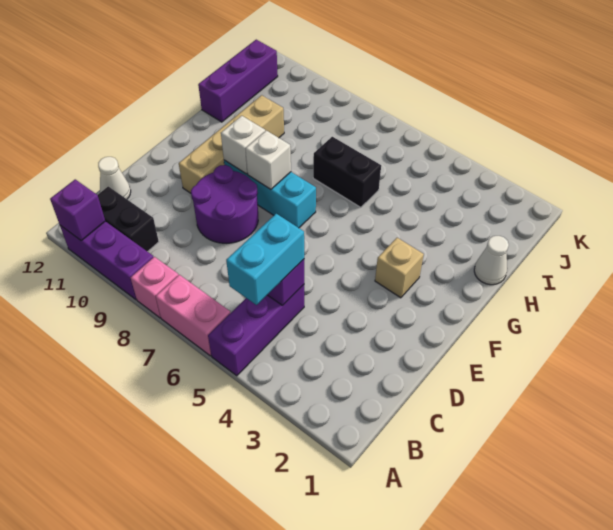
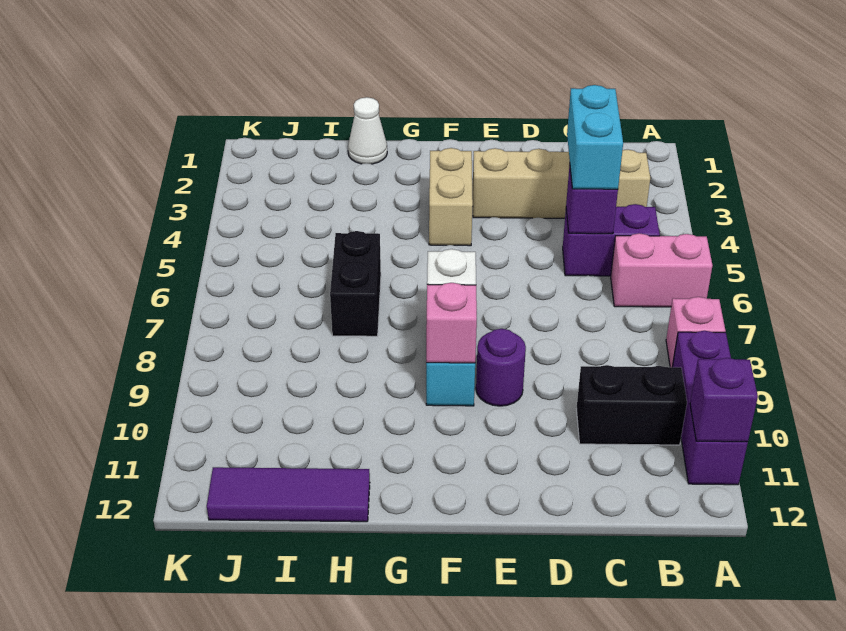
purple brick A5:C5 level 1 -> purple brick B5:C5 level 1
pink brick A6:A7 level 1 -> pink brick A6:B6 level 1
cyan brick B5:C5 level 3 -> cyan brick C4:C5 level 3
black brick B10:B11 level 1 -> black brick B10:C10 level 1
white cone C12 level 1 -> none
purple round brick D8:E9 level 1 -> purple round brick E9 level 1
tan brick E10:H10 level 1 -> tan brick B3:E3 level 1
tan brick F3 level 1 -> tan brick F3:F4 level 1
white brick F9 level 2 -> pink brick F9 level 2
purple brick H12:J12 level 1 -> purple tile H12:J12 level 1

